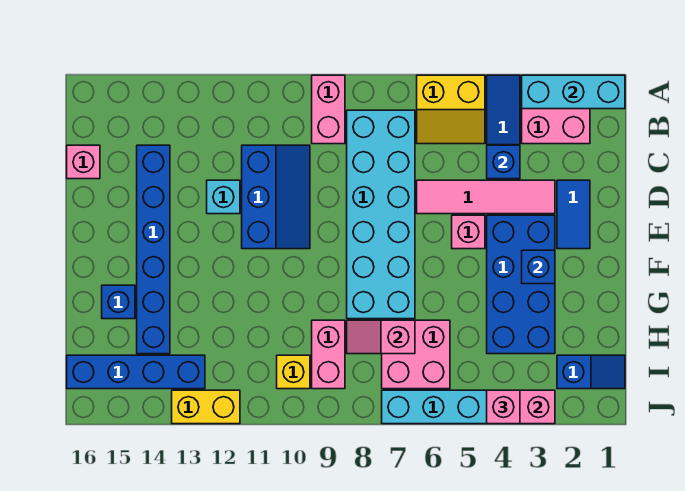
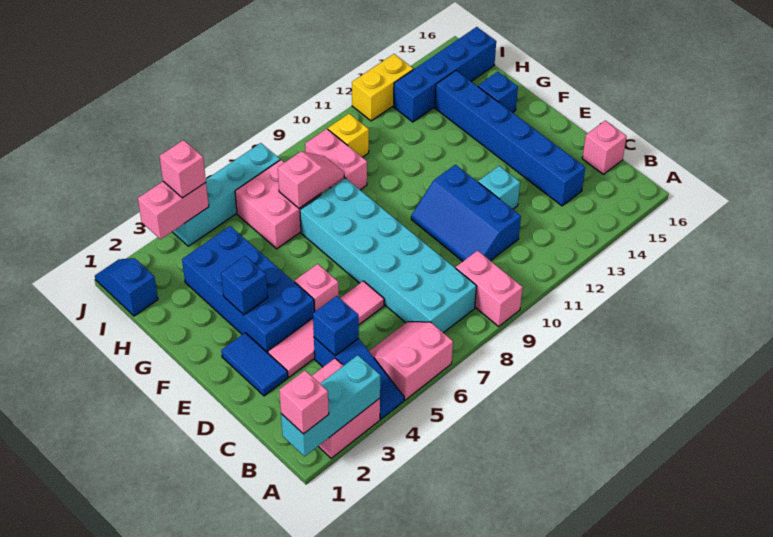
none -> pink brick A1 level 3
yellow slope A5:B6 level 1 top A -> pink slope A5:B6 level 1 top A
blue slope I1:I2 level 1 top 2 -> blue slope I1:J1 level 1 top I

